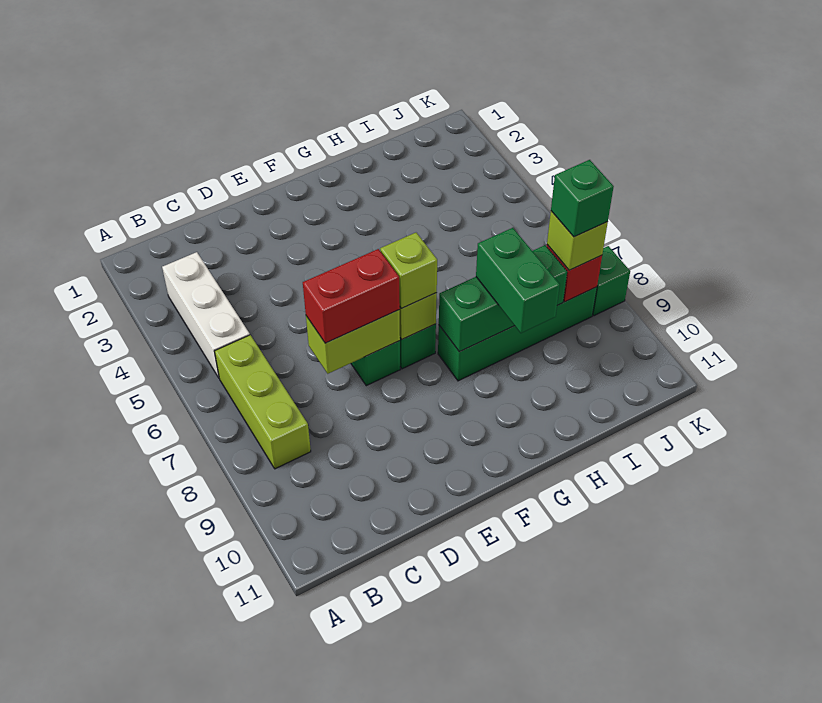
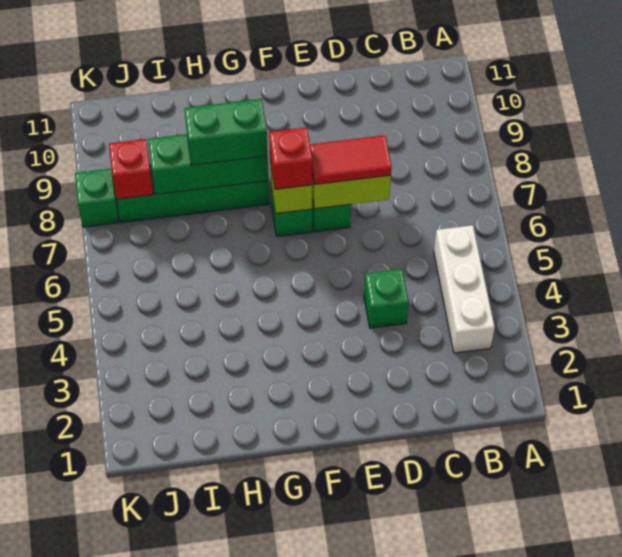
lime brick B6:B8 level 1 -> none
red brick D7:E7 level 3 -> red tile D7:E7 level 3
lime brick F7 level 3 -> red brick F7 level 3
green brick H8:H9 level 3 -> green brick G8:H8 level 3
lime brick J8 level 3 -> none
green brick J8 level 4 -> green brick D4 level 1

